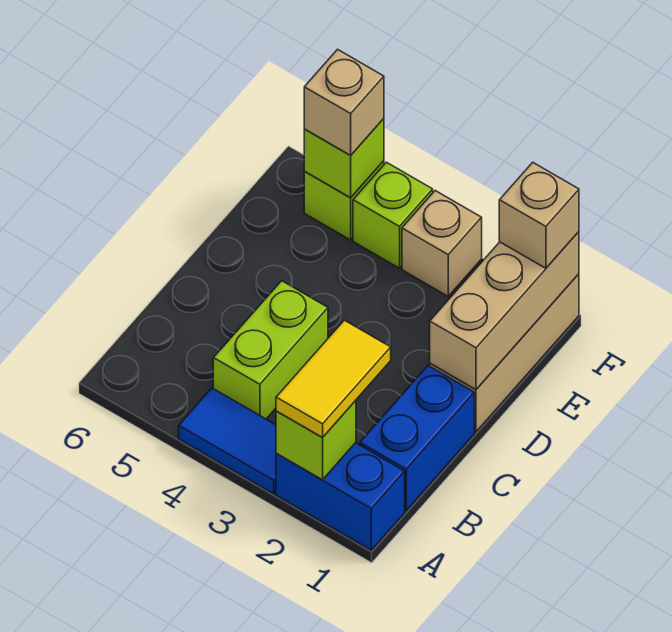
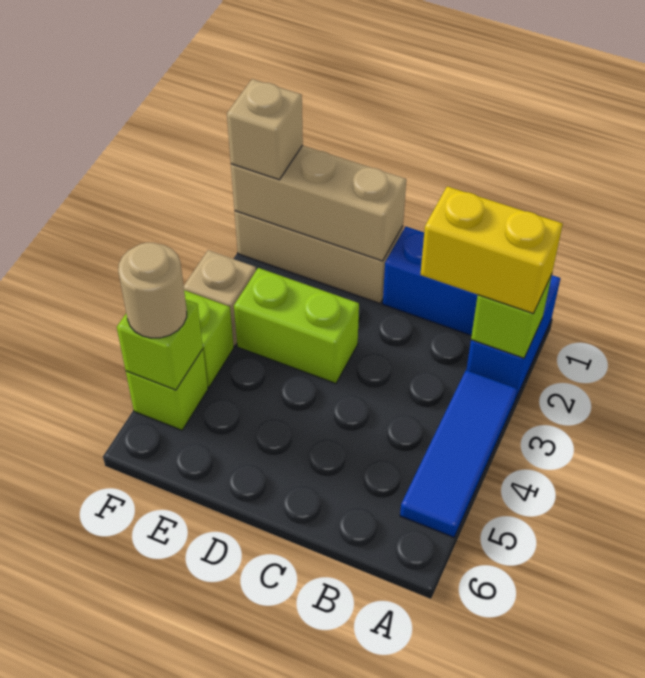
yellow tile A2:B2 level 3 -> yellow brick A2:B2 level 3
blue tile A3:A4 level 1 -> blue tile A3:A5 level 1
lime brick B4:C4 level 1 -> lime brick D3:E3 level 1
tan brick F5 level 3 -> tan round brick F5 level 3

